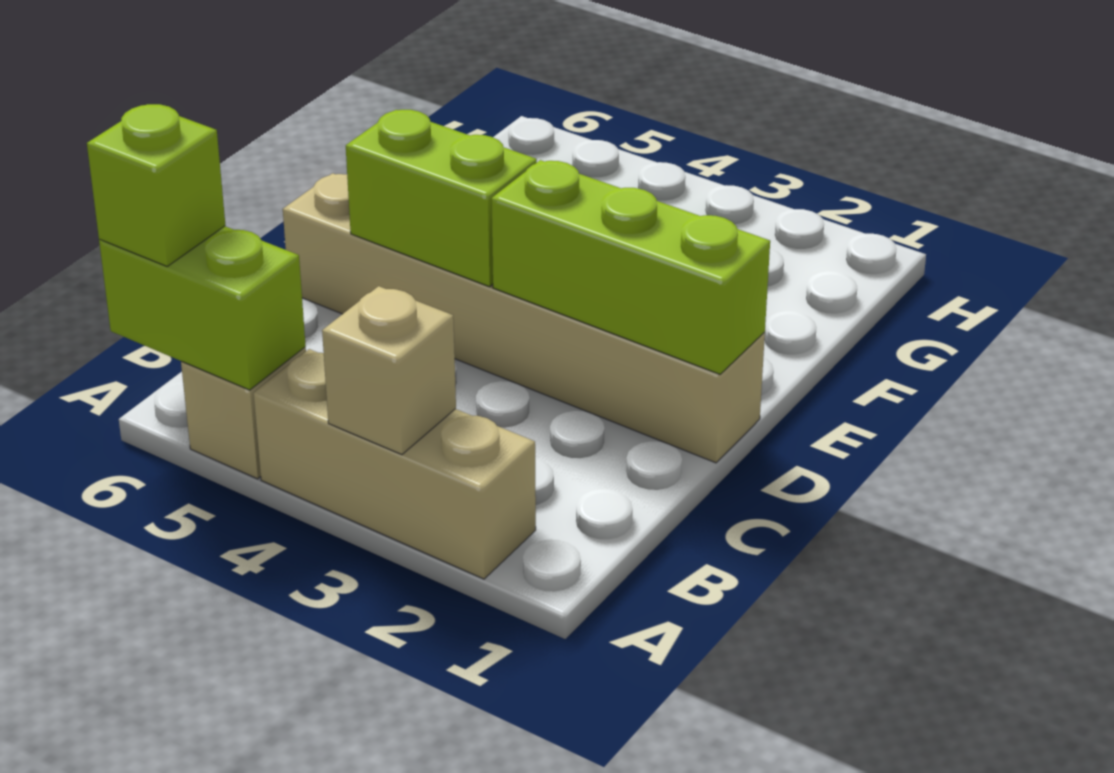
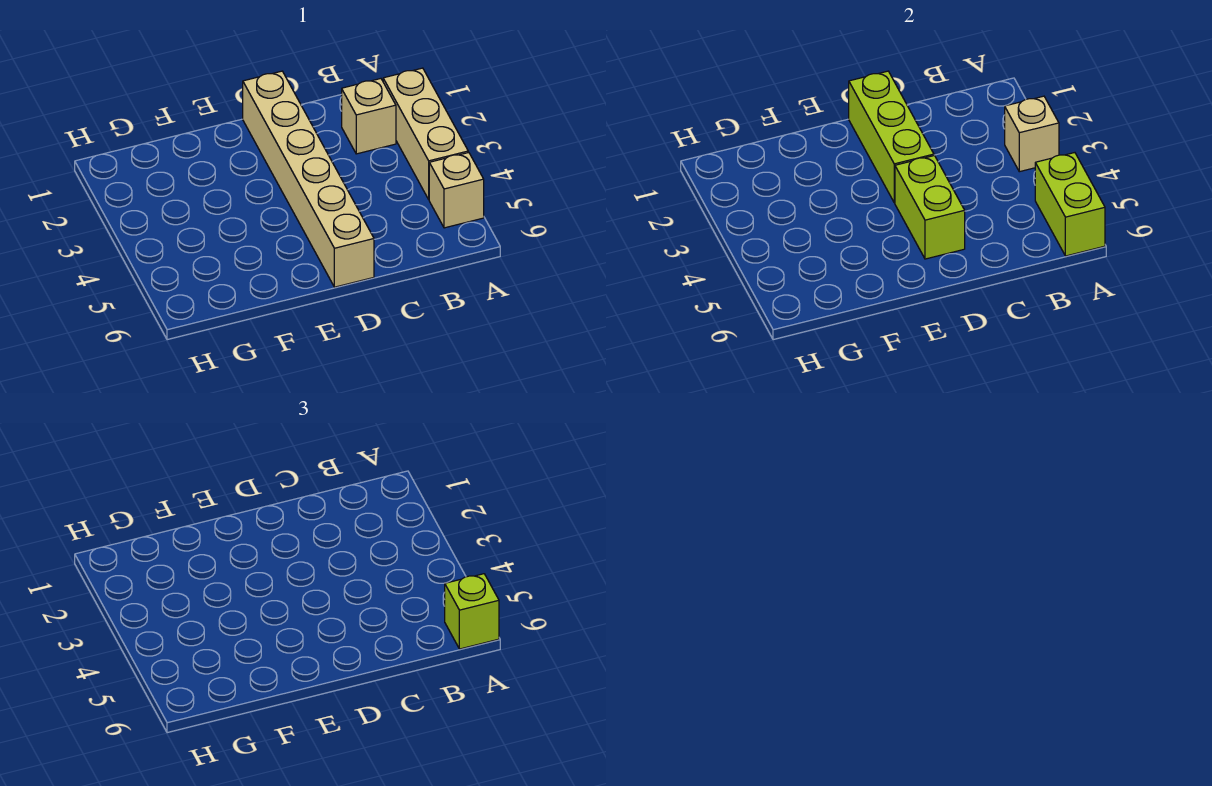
none -> tan brick B2 level 1

